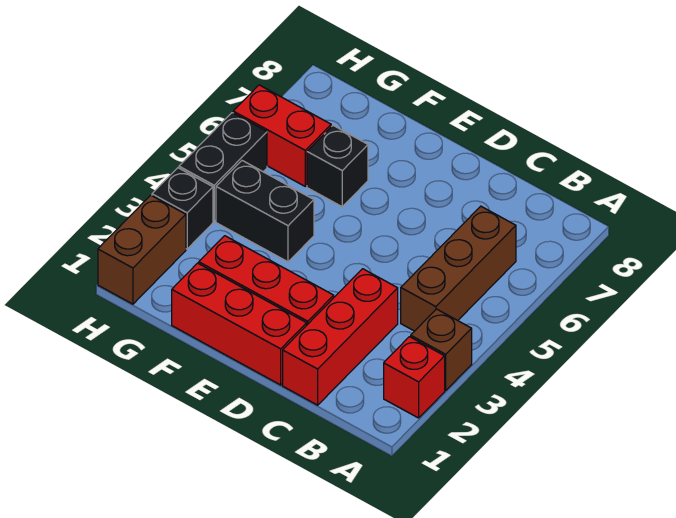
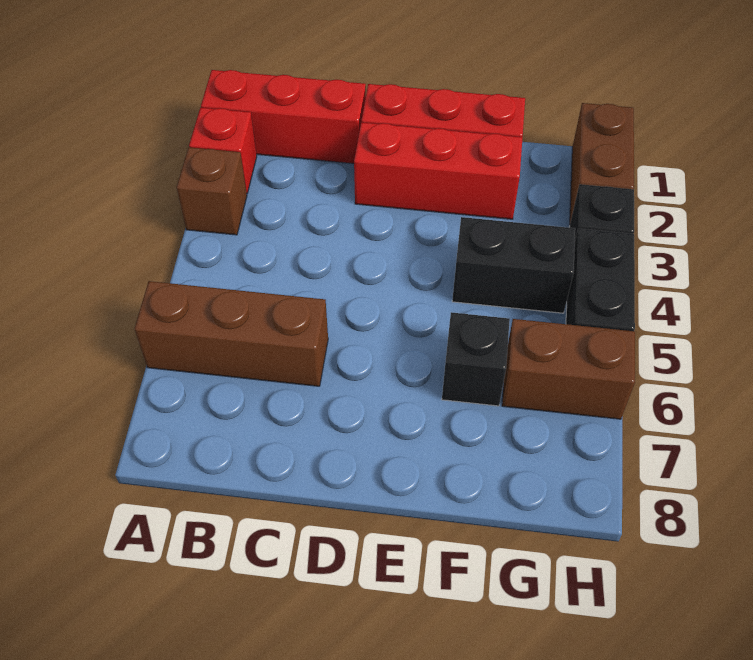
brown brick B4:B6 level 1 -> brown brick A6:C6 level 1
red brick C1:C3 level 1 -> red brick A1:C1 level 1
red brick G6:H6 level 1 -> brown brick G6:H6 level 1

